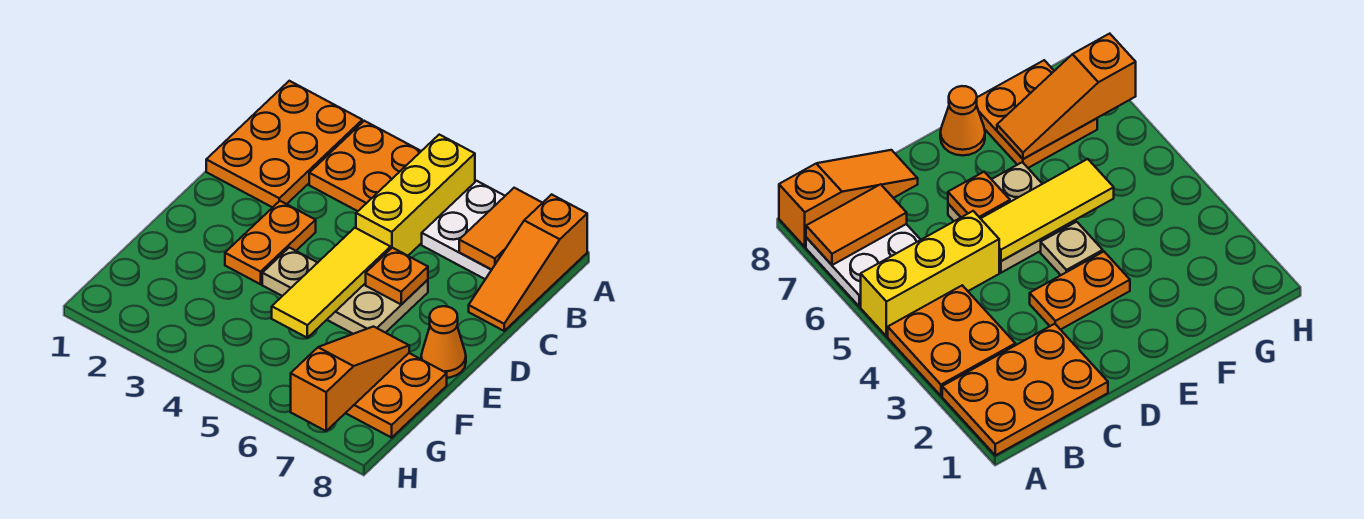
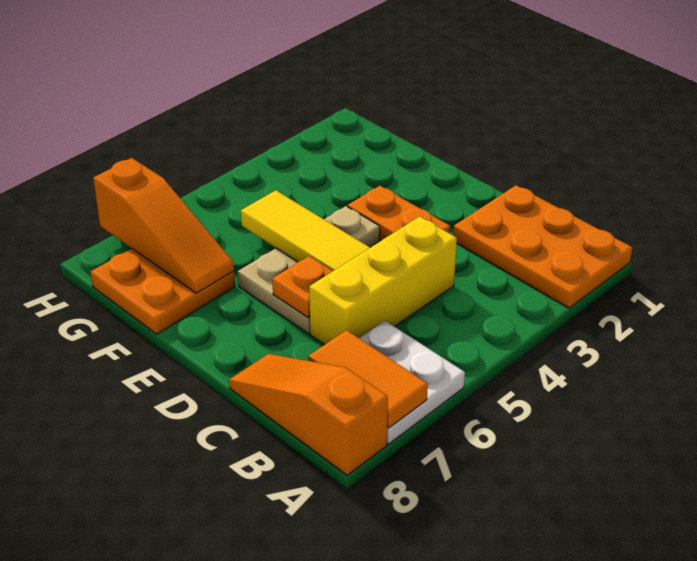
orange plate A3:B4 level 1 -> none
yellow brick A5:C5 level 1 -> yellow brick C4:C6 level 1
orange cone E8 level 1 -> none

